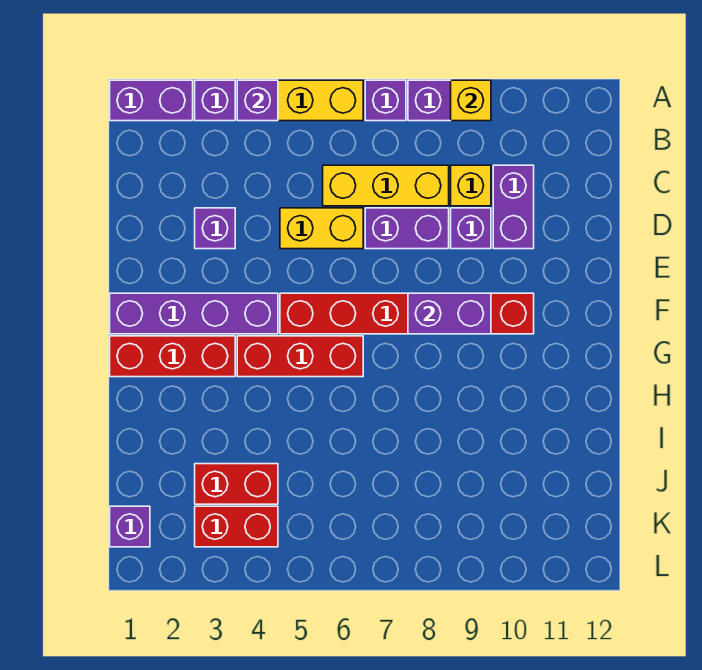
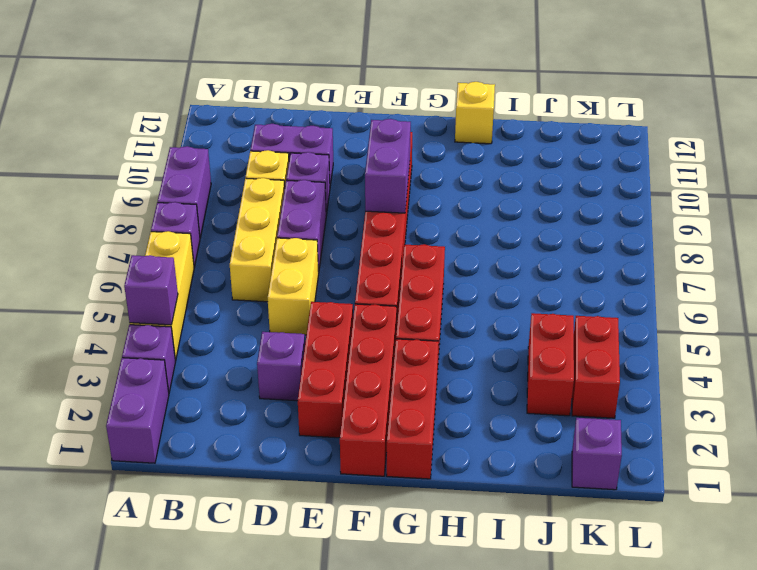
yellow brick A9 level 2 -> yellow brick H12 level 1
none -> red brick E2:E4 level 1
purple brick F1:F4 level 1 -> red brick F1:F4 level 1

